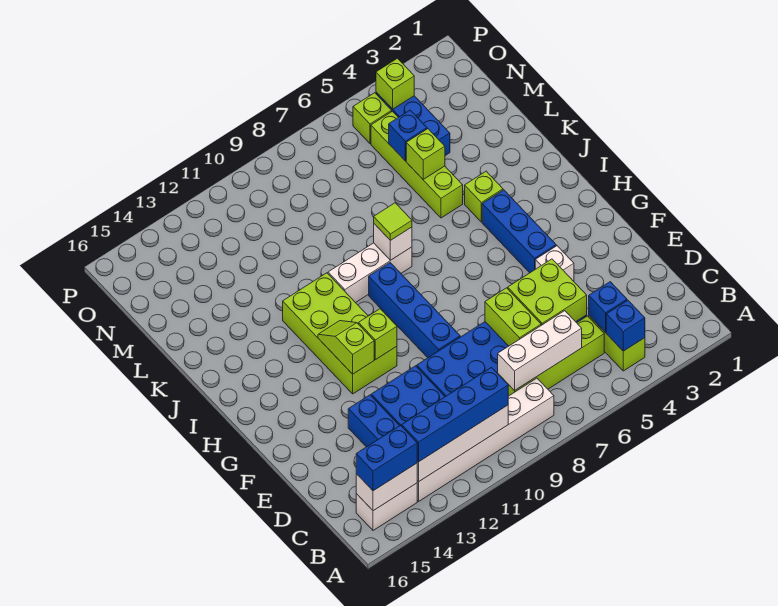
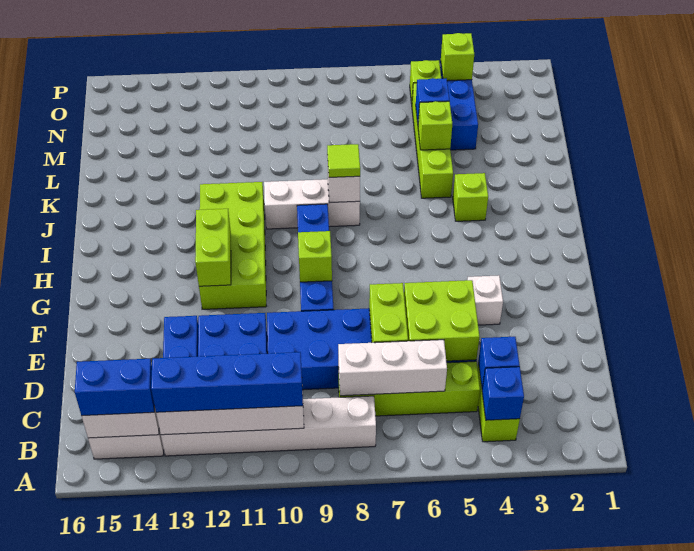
blue brick G4:I4 level 1 -> none
lime brick G11 level 2 -> lime brick G9 level 2
lime slope G12:H12 level 2 top G -> lime brick G12:H12 level 2

